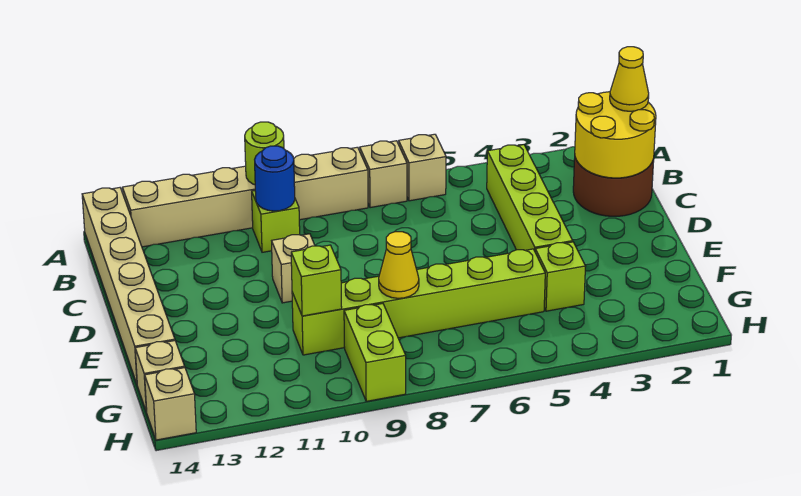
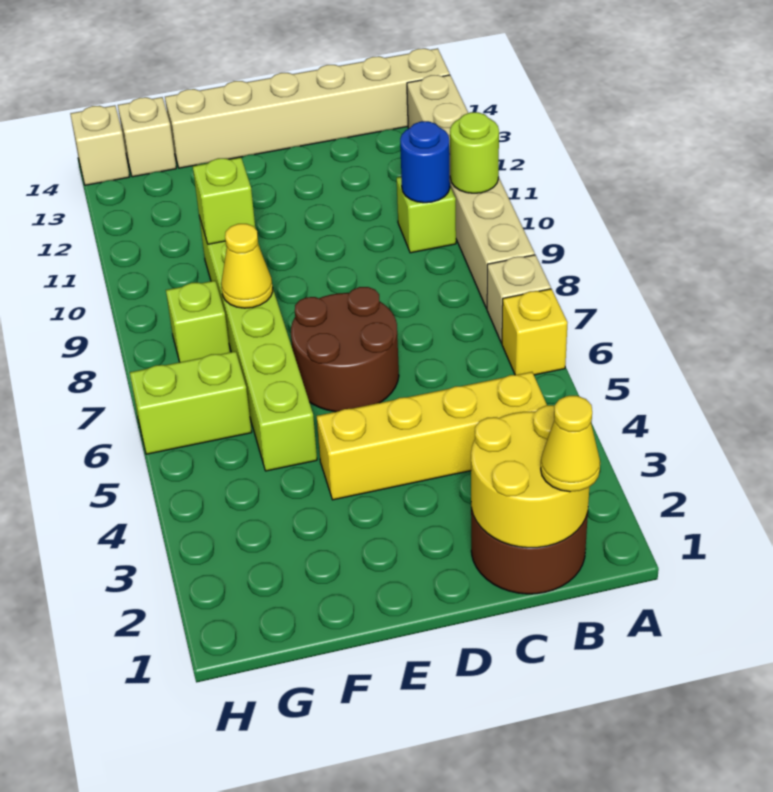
tan brick A6 level 1 -> yellow brick A6 level 1
lime brick B4:E4 level 1 -> yellow brick B4:E4 level 1
none -> brown round brick D6:E7 level 1
tan brick D10 level 1 -> none
lime brick F4 level 1 -> lime brick G8 level 1
lime brick G9:H9 level 1 -> lime brick G6:H6 level 1

